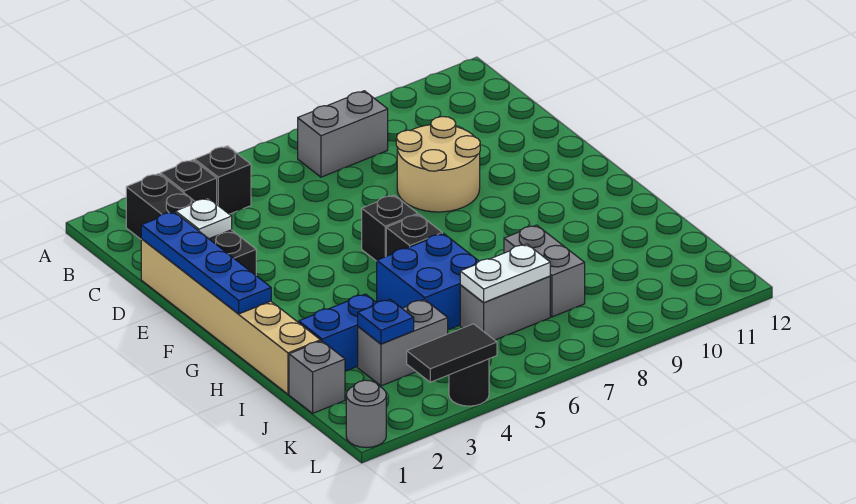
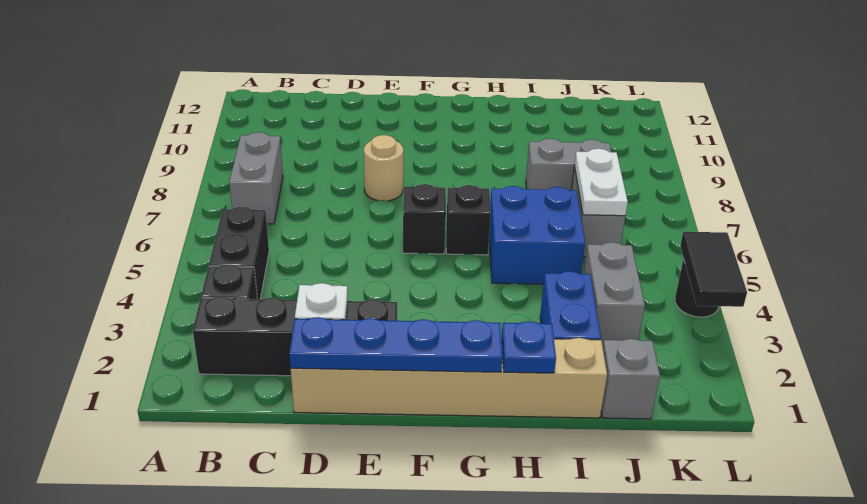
black brick B4 level 1 -> black brick B4:B5 level 1
tan round brick D8:E9 level 1 -> tan round brick E8 level 1
blue plate J3 level 2 -> blue plate H1 level 2
grey round brick L1 level 1 -> none

